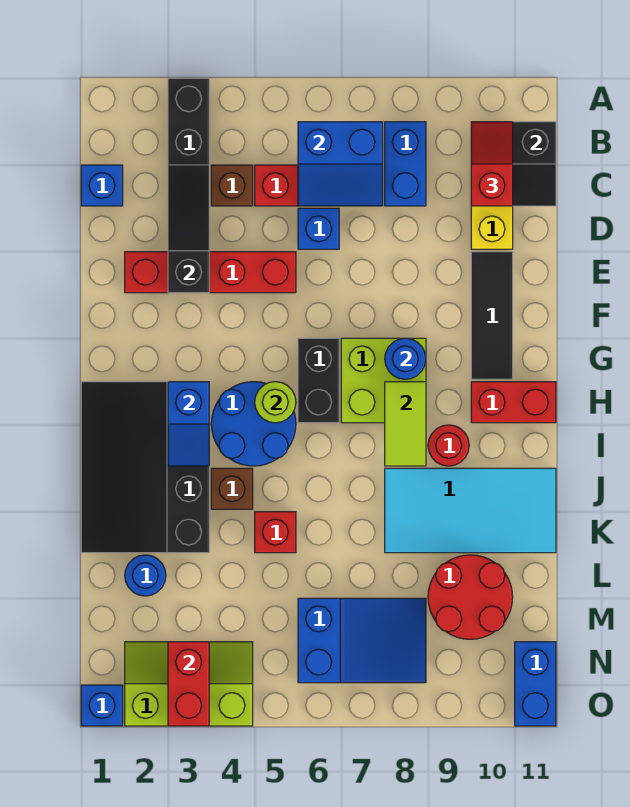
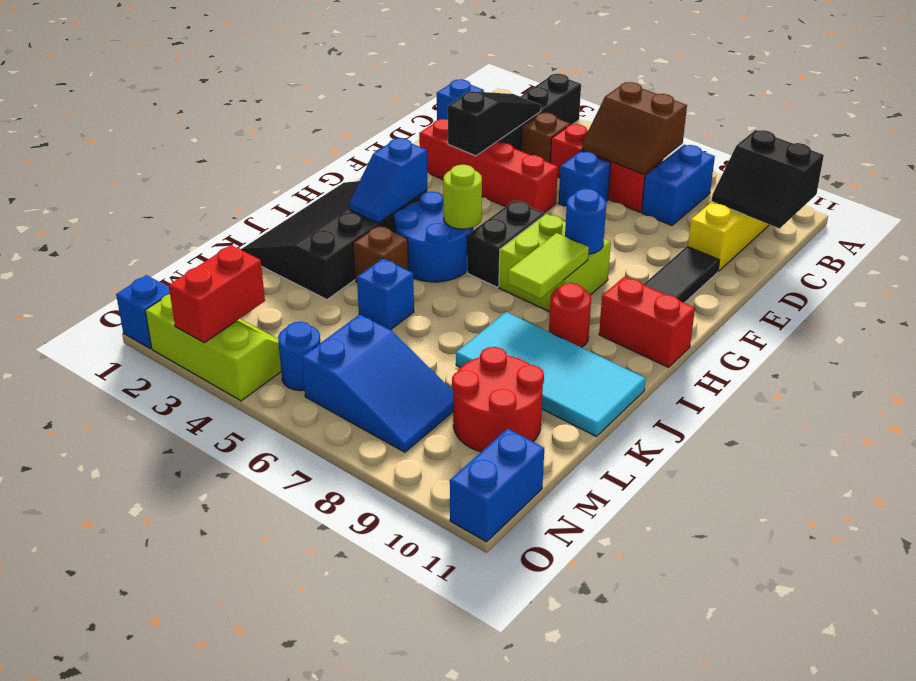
blue slope B6:C7 level 2 top B -> brown slope B6:C7 level 2 top B
red slope B10:C10 level 3 top C -> none
red brick K5 level 1 -> blue brick K5 level 1
blue round brick L2 level 1 -> blue round brick N5 level 1

